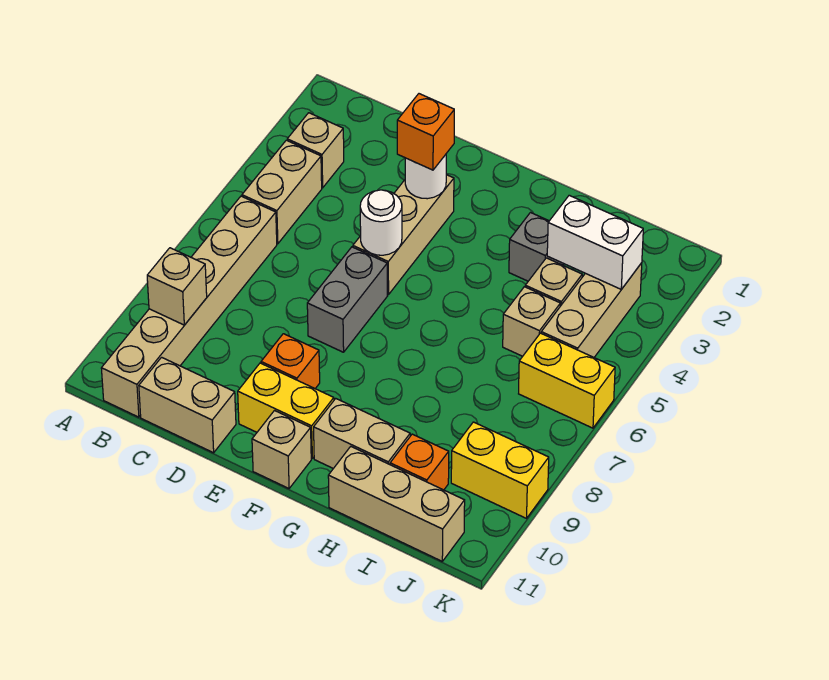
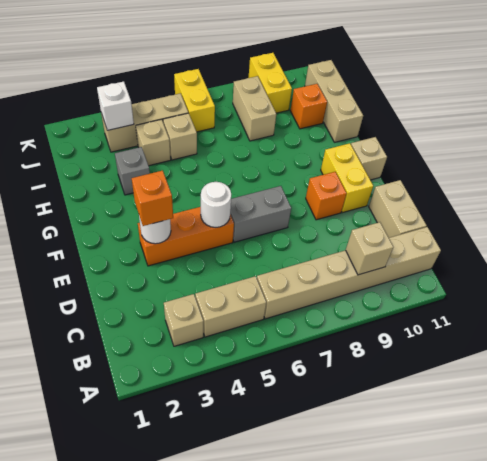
tan brick E3:E5 level 1 -> orange brick E3:E5 level 1
tan brick G10:H10 level 1 -> tan brick I8:J8 level 1
white brick I3:J3 level 2 -> white brick J3 level 2

